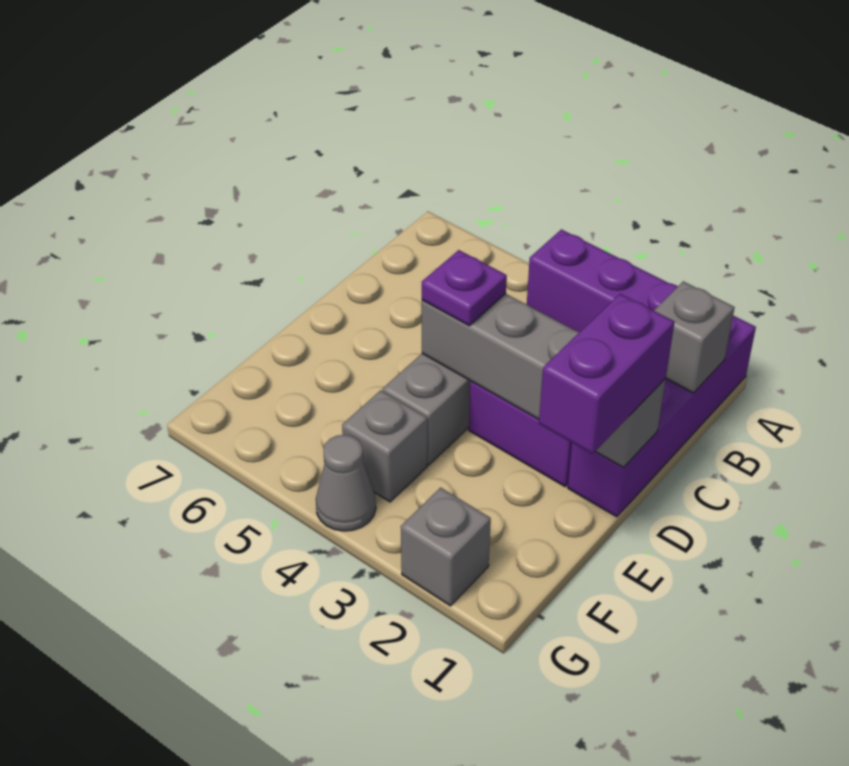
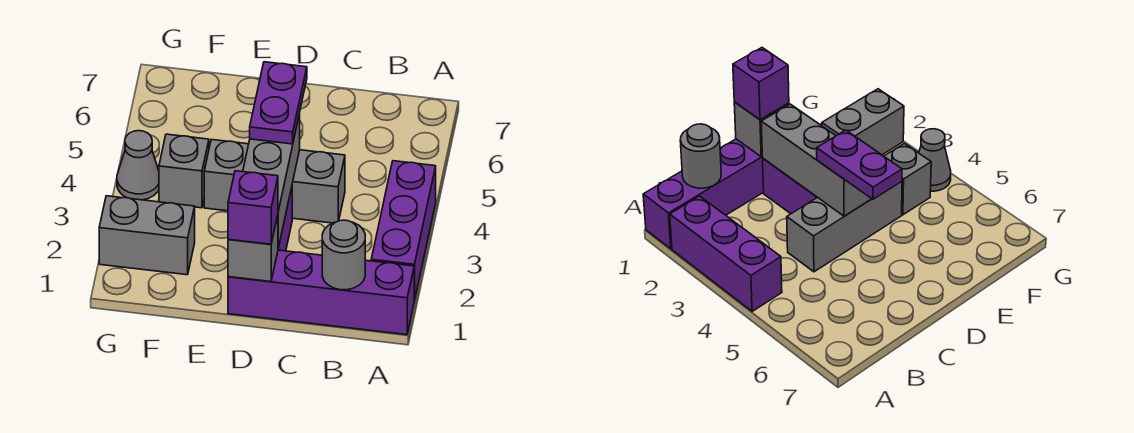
grey brick B1 level 2 -> grey round brick B1 level 2
purple brick D1:E1 level 3 -> purple brick D1 level 3
purple plate D4 level 3 -> purple plate D4:D5 level 3
grey brick G2 level 1 -> grey brick F2:G2 level 1

